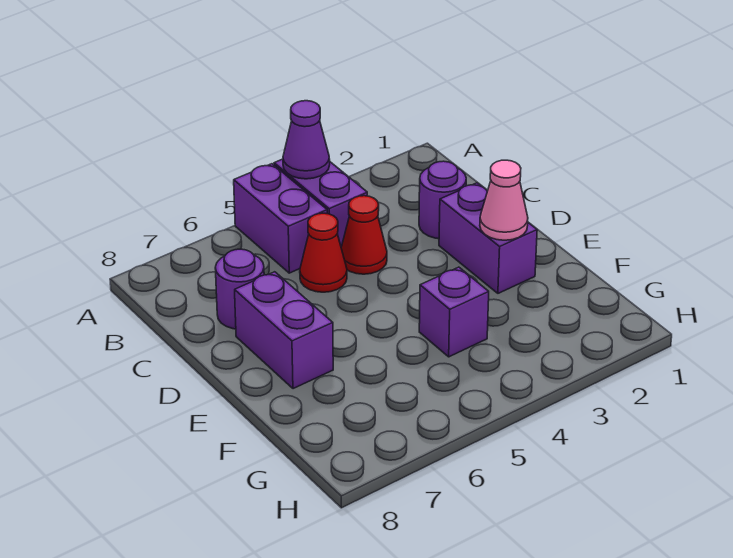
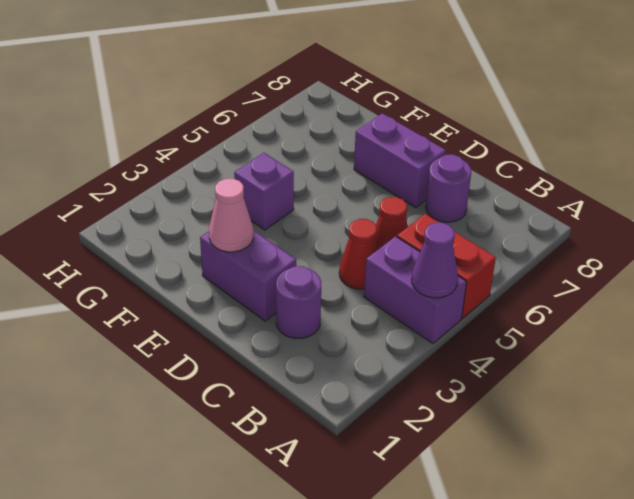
purple brick A5:B5 level 1 -> red brick A5:B5 level 1

